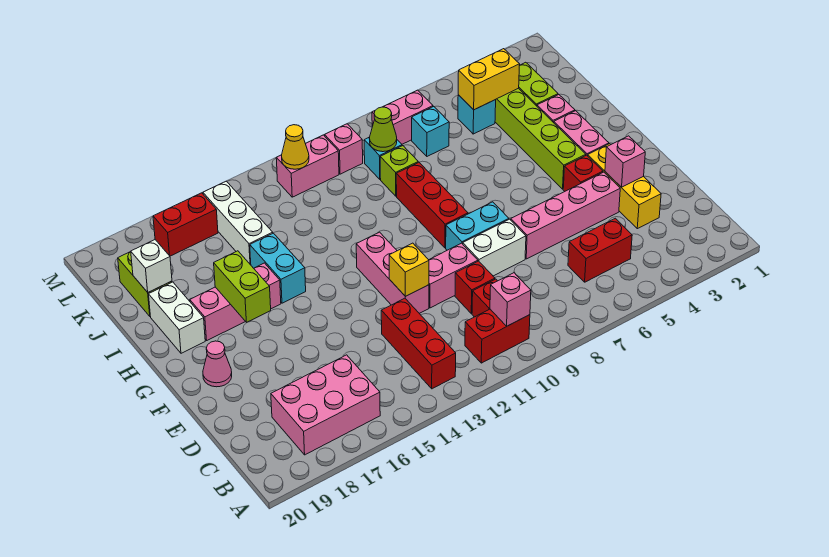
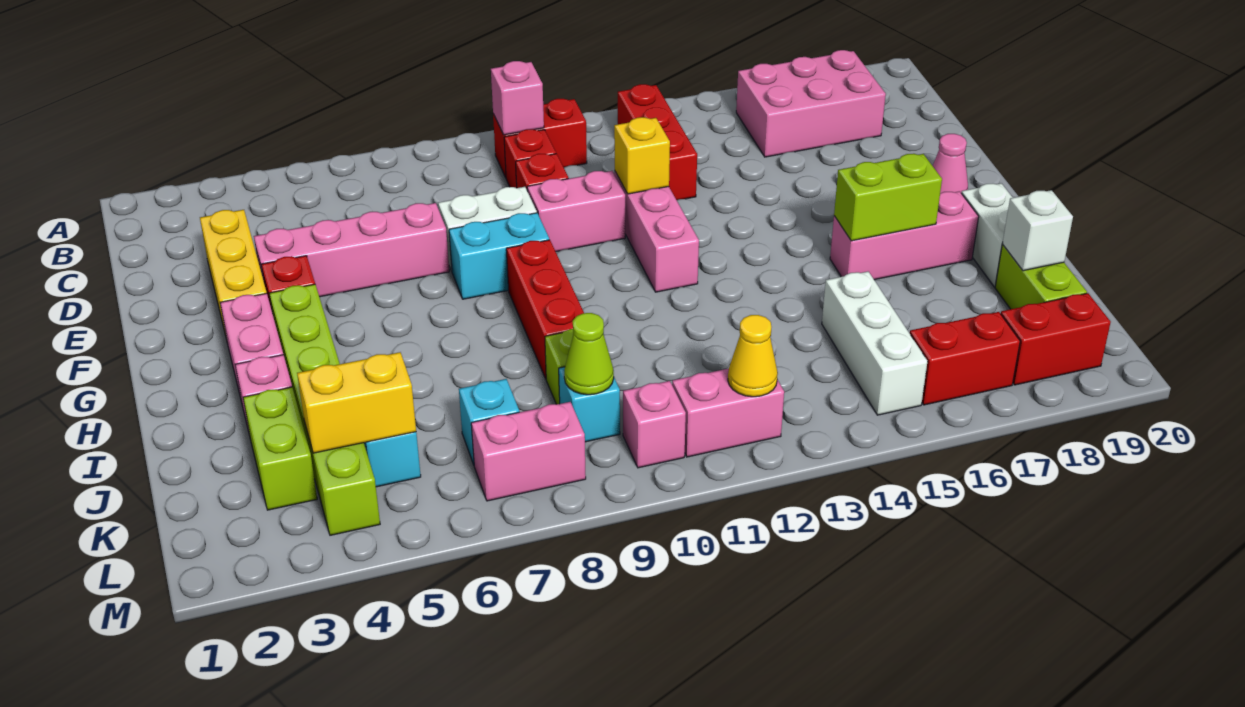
red brick C5:C6 level 1 -> red brick L18:L19 level 1
pink brick E3 level 2 -> none
lime brick G17:H17 level 2 -> lime brick H16:H17 level 2
cyan brick H15:I15 level 1 -> none

